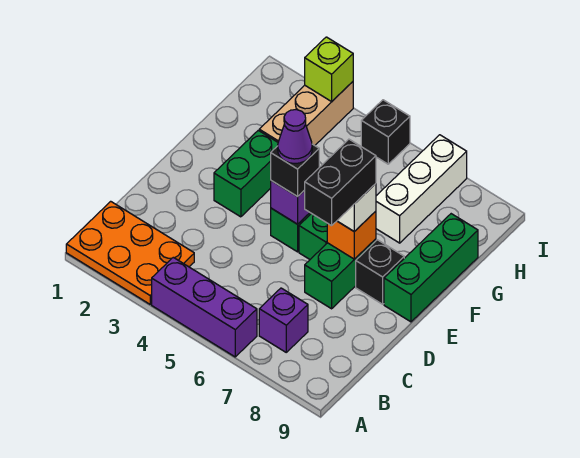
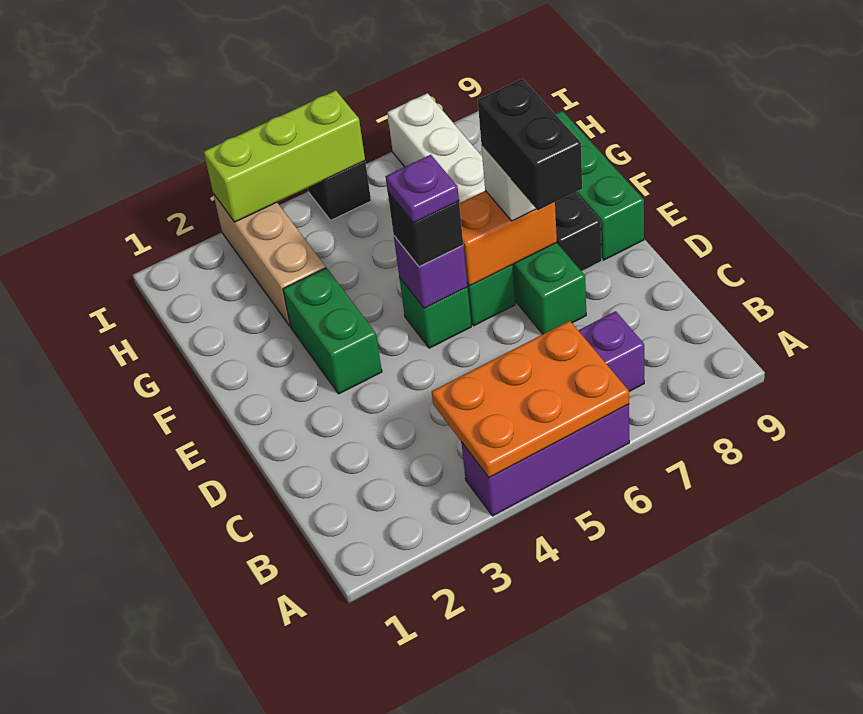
orange plate A1:B3 level 1 -> orange plate A4:B6 level 2
purple cone E5 level 4 -> purple plate E5 level 4
orange brick E7 level 2 -> orange brick E6:E7 level 2
lime brick I3 level 2 -> lime brick I3:I5 level 2

